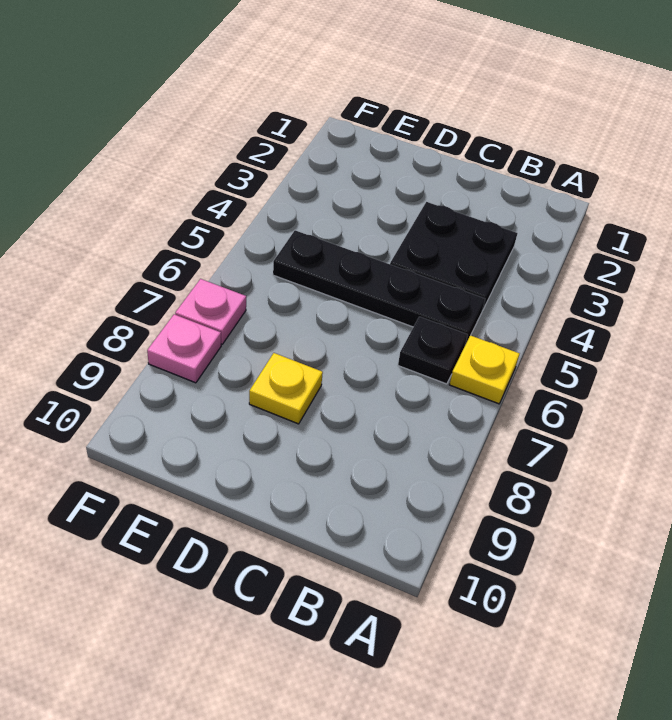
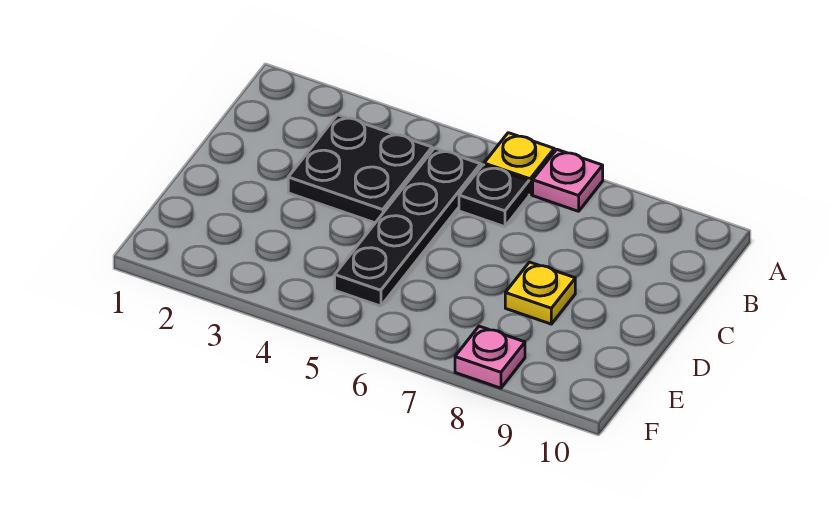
pink plate F7 level 1 -> pink plate A7 level 1

